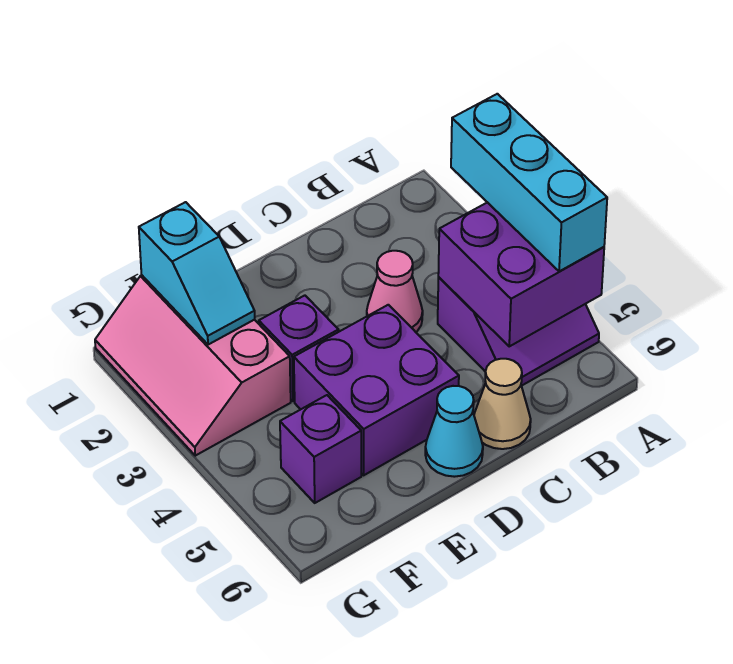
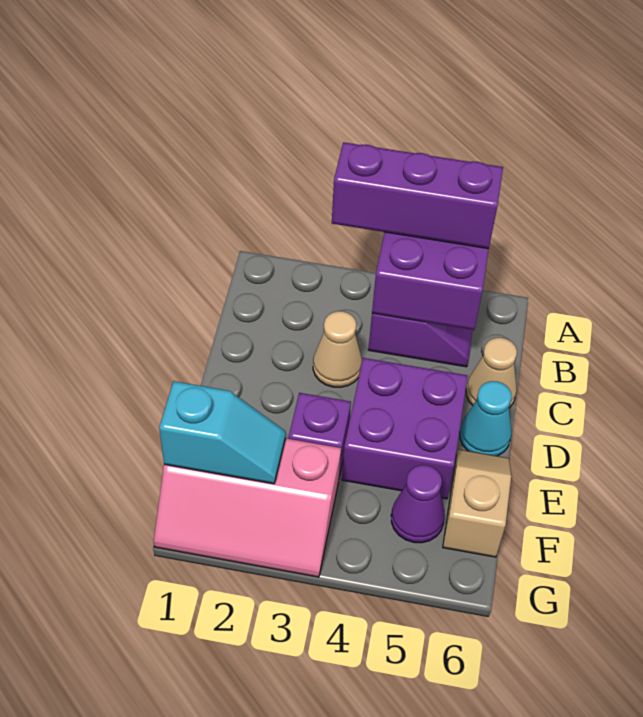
cyan brick A3:A5 level 3 -> purple brick A3:A5 level 3
pink cone C3 level 1 -> tan cone C3 level 1
none -> tan slope E6:F6 level 1 top F
purple brick F5 level 1 -> purple cone F5 level 1

